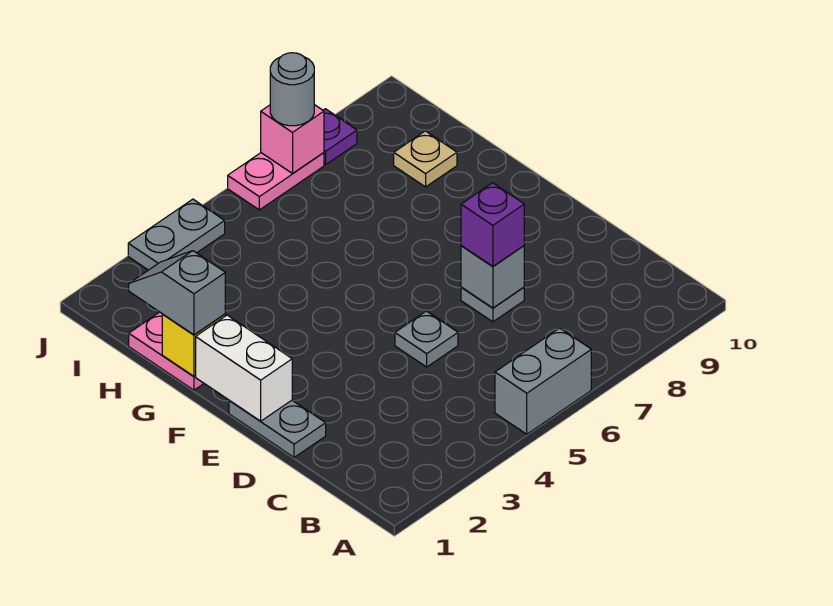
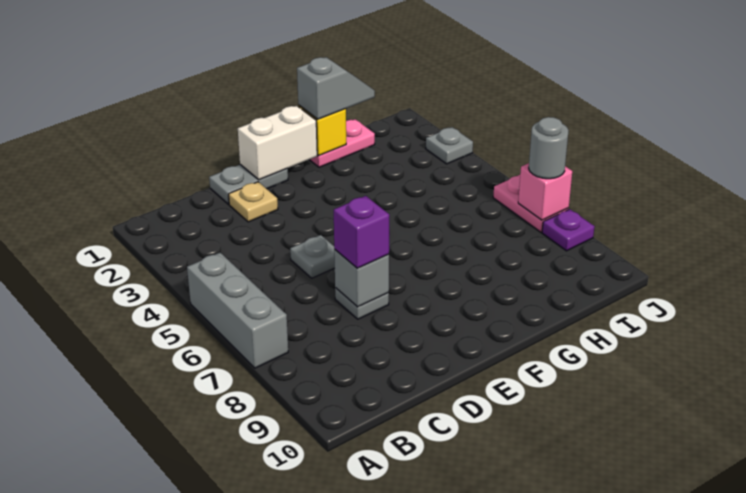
grey brick A5:A6 level 1 -> grey brick A5:A7 level 1
tan plate H9 level 1 -> tan plate D2 level 1
grey plate J3:J4 level 1 -> grey plate J3 level 1

